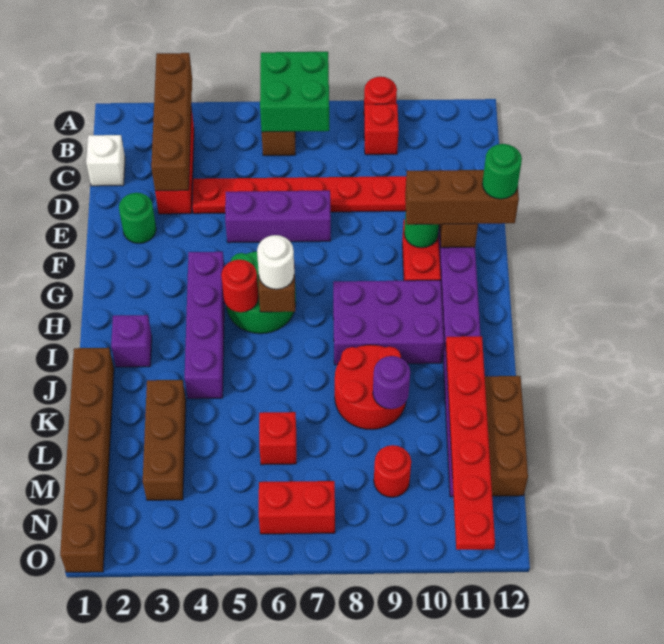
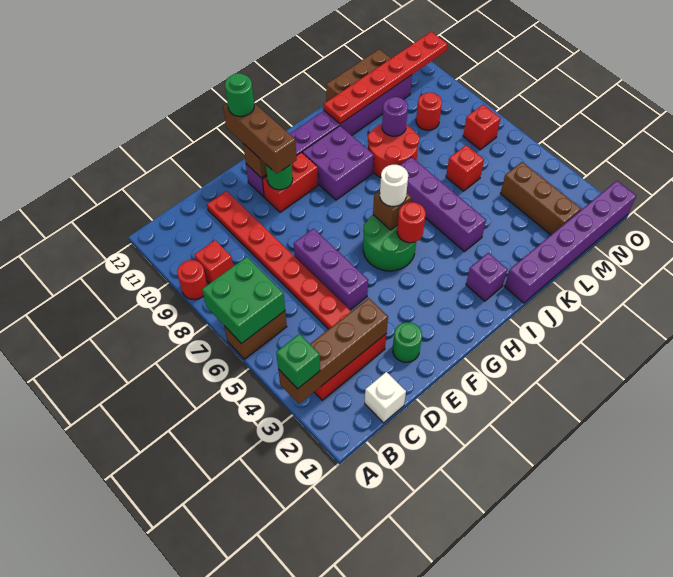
none -> green brick A3 level 3
purple brick G4:J4 level 1 -> purple brick J4:J7 level 1
purple brick H8:I10 level 1 -> purple brick H9:I10 level 1
brown brick J1:O1 level 1 -> purple brick J1:O1 level 1
brown brick K3:M3 level 1 -> brown brick M2:M4 level 1
red brick N6:N7 level 1 -> red brick N7 level 1

